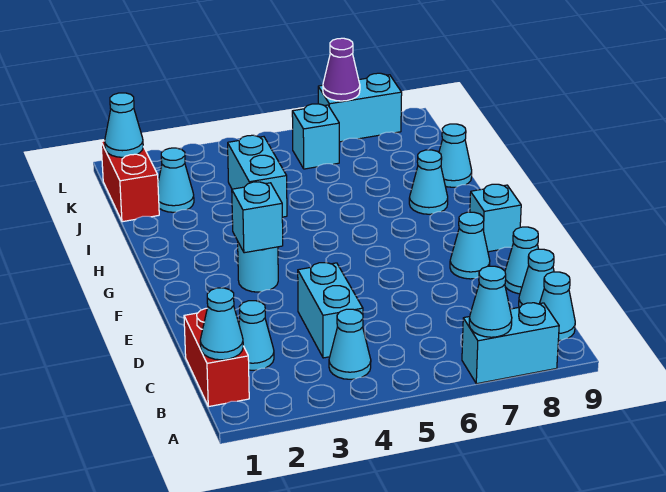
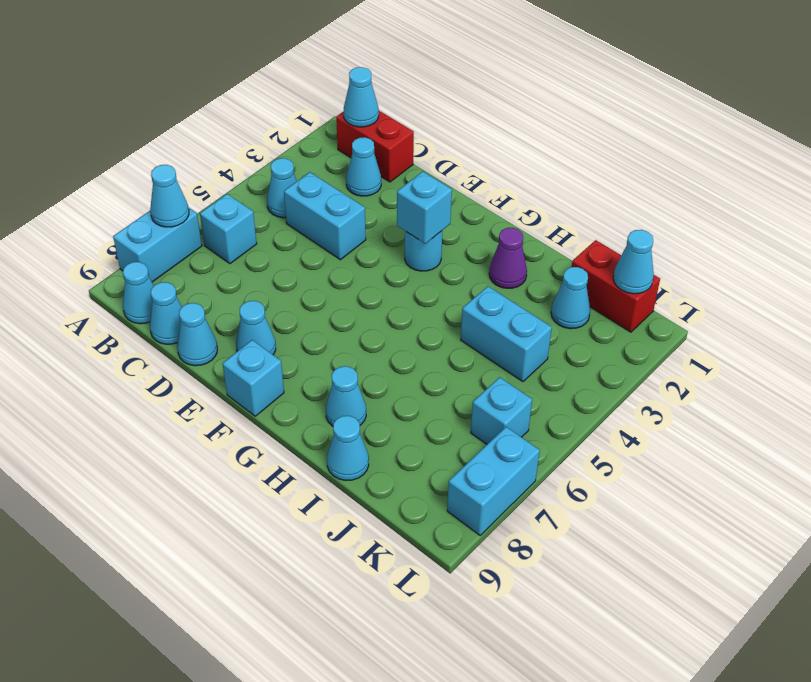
none -> cyan brick B6 level 1
purple cone L7 level 2 -> purple cone H2 level 1

